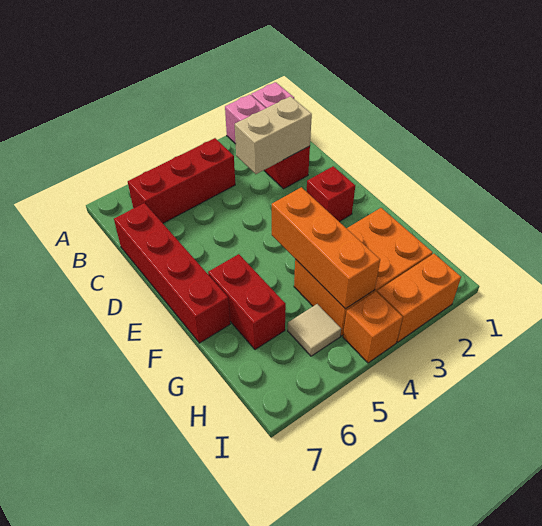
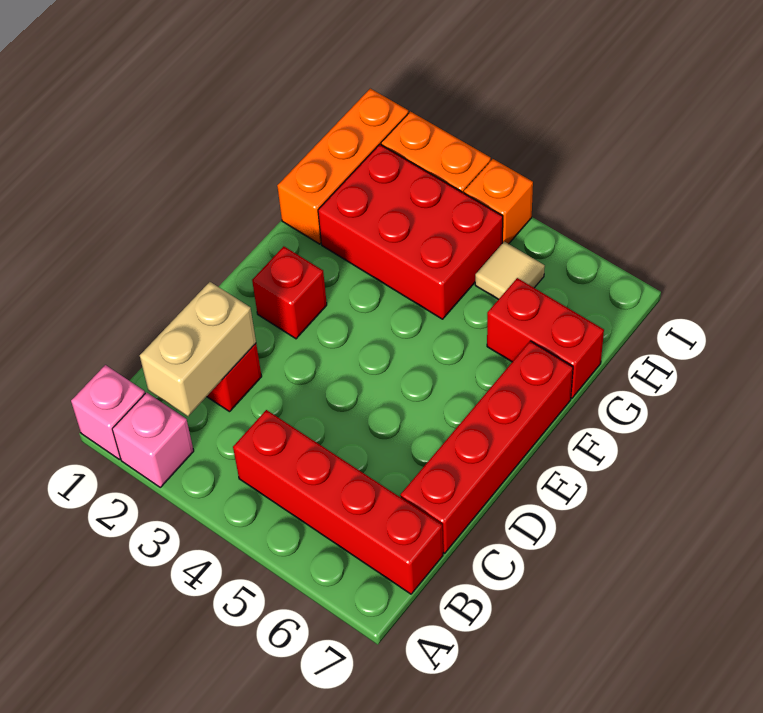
red brick B4:B6 level 1 -> red brick B4:B7 level 1
tan brick C2:C3 level 2 -> tan brick B2:C2 level 2
orange brick F4:H4 level 2 -> orange brick G1:I1 level 1
red brick F6:G6 level 1 -> red brick G6:G7 level 1
orange brick G2:H4 level 1 -> red brick G2:H4 level 1

